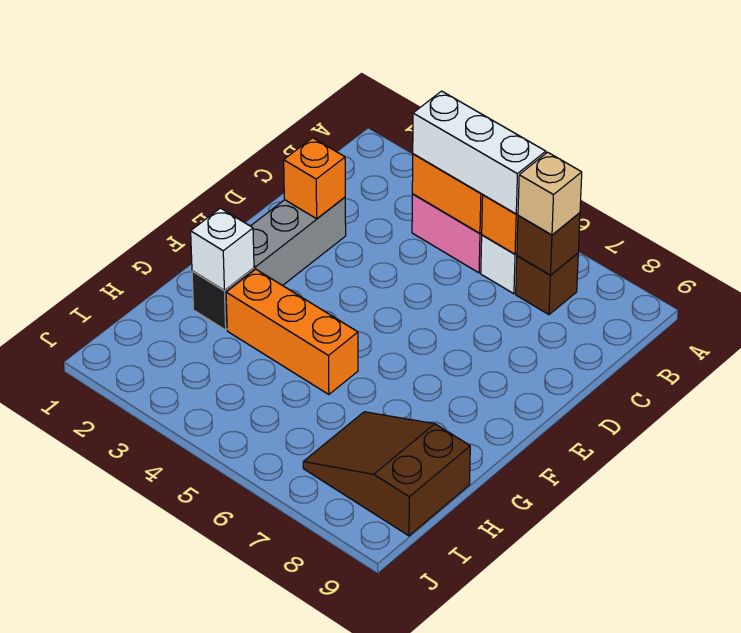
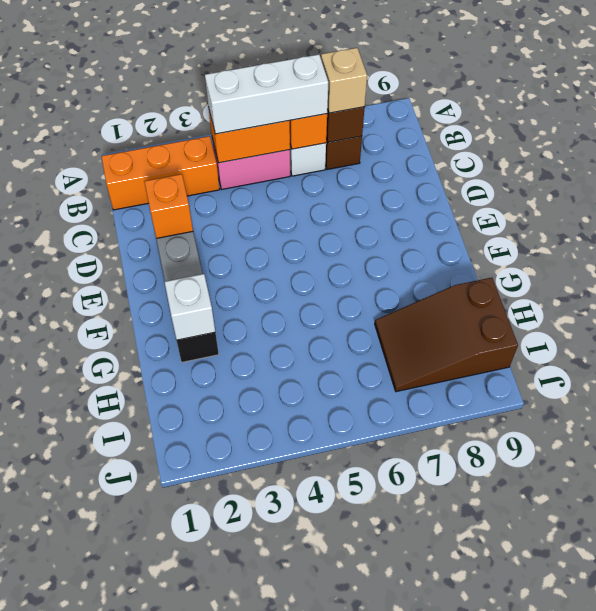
orange brick G3:G5 level 1 -> orange brick B1:B3 level 1

